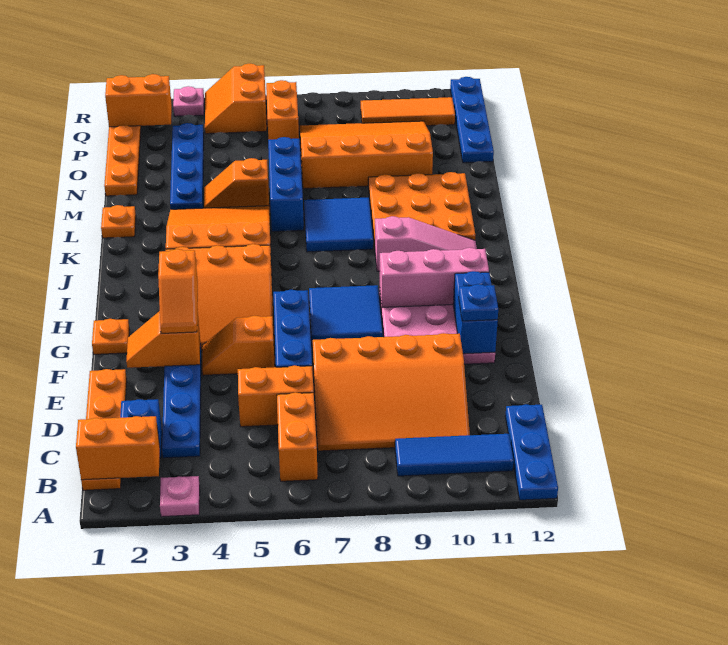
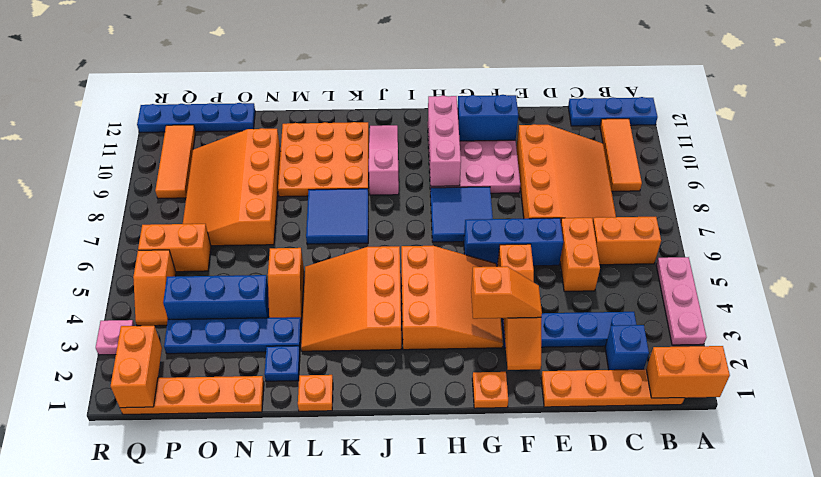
pink plate A3 level 1 -> pink plate A3:A5 level 1
orange brick B1:B2 level 2 -> orange brick A1:B1 level 2
blue tile B9:B11 level 1 -> orange tile B9:B11 level 1
blue plate F11 level 3 -> blue plate M2 level 1
blue brick L6:N6 level 1 -> blue brick N4:P4 level 1
orange slope Q4:R5 level 1 top 5 -> orange slope Q4:Q5 level 1 top 5

